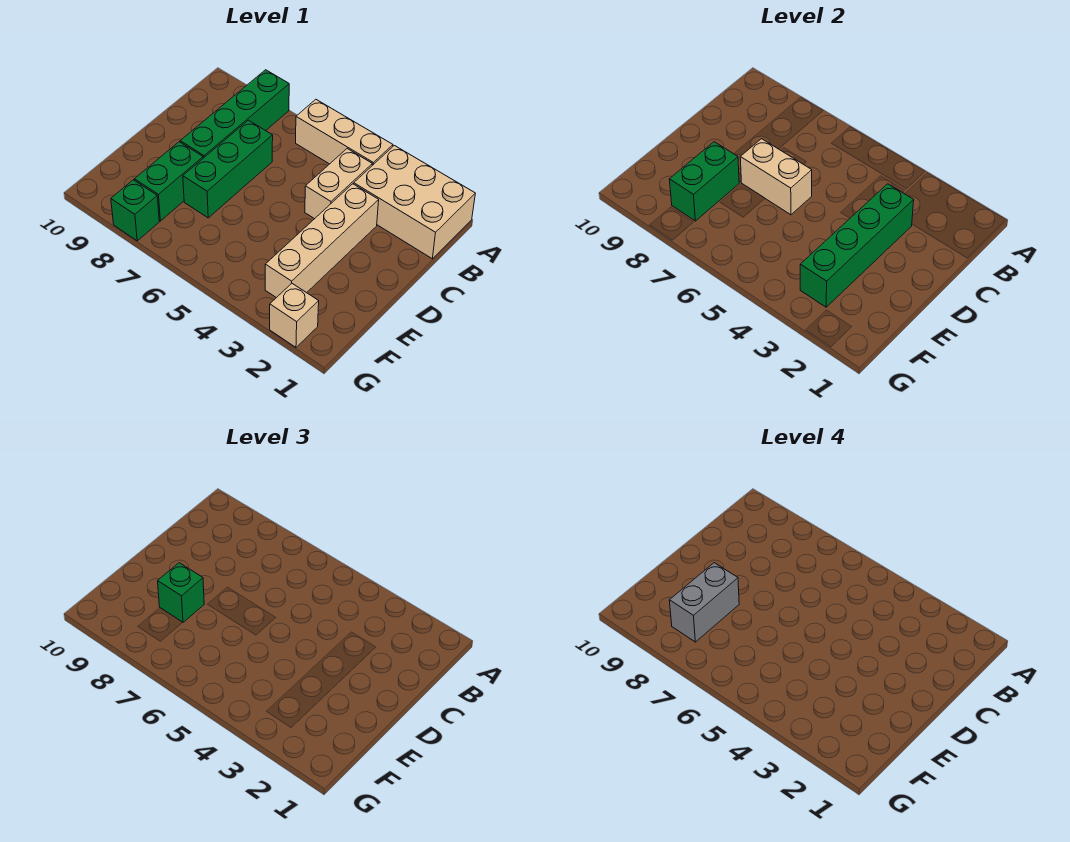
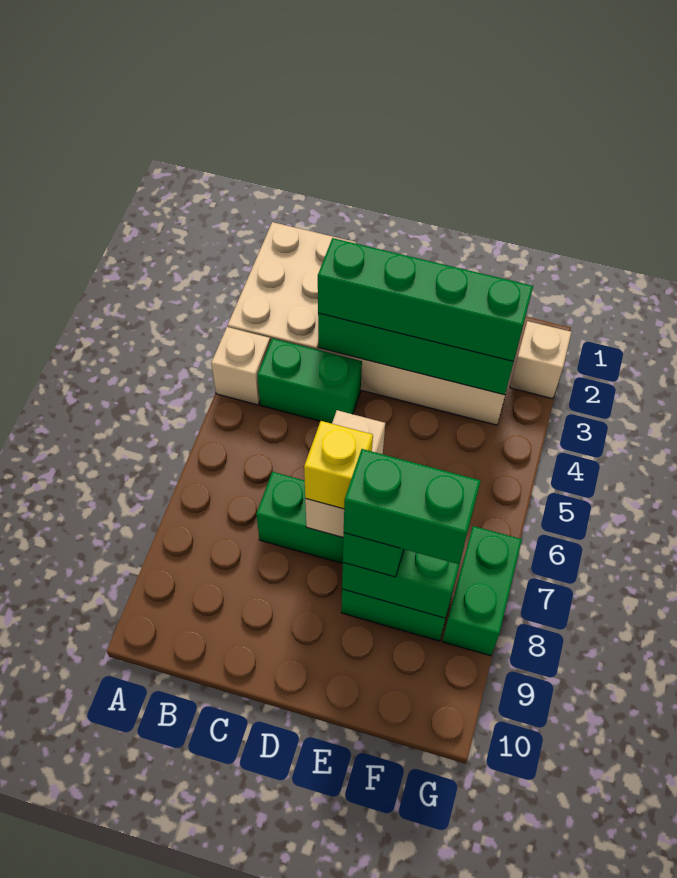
tan brick A4:A6 level 1 -> tan brick A4 level 1
green brick A8:D8 level 1 -> green brick C3:F3 level 3
tan brick B4:C4 level 1 -> green brick B4:C4 level 1
none -> yellow brick D7 level 3
grey brick E8:F8 level 4 -> green brick E8:F8 level 4
green brick G8 level 1 -> green brick G7:G8 level 1

